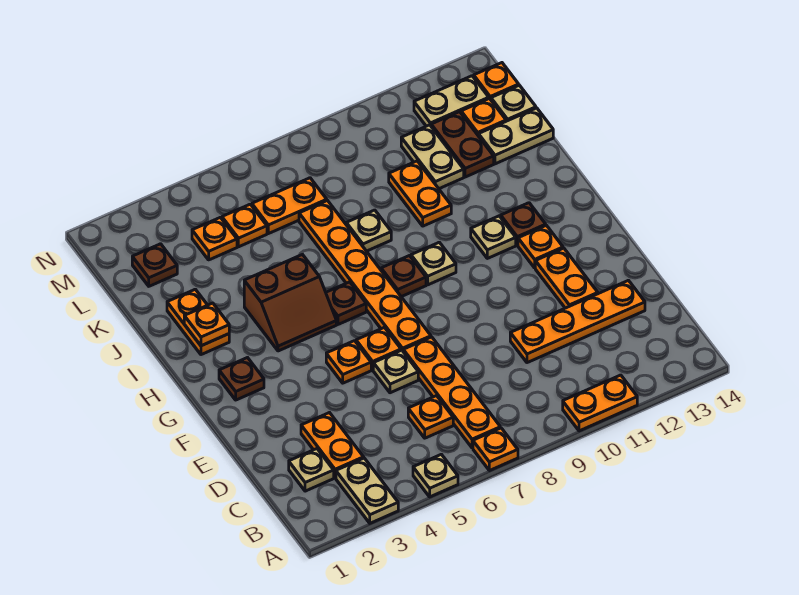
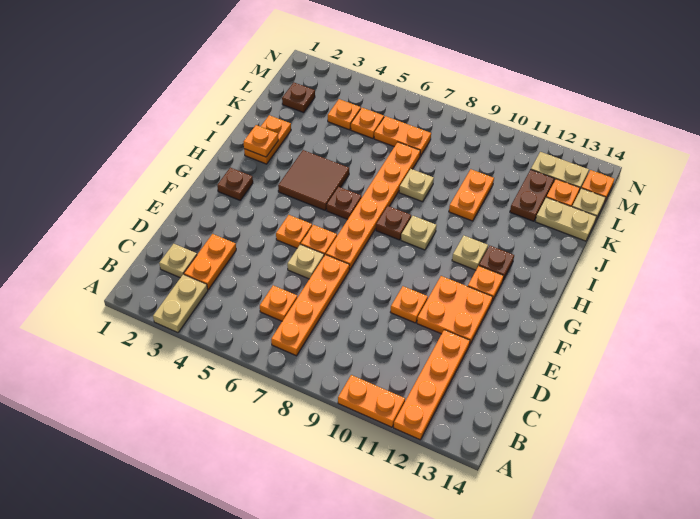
tan plate A5 level 1 -> none
orange plate A7 level 1 -> orange plate E10 level 1
orange plate D10:D13 level 1 -> orange plate A12:D12 level 1
orange plate E12:F12 level 1 -> orange plate E11:F12 level 1
brown slope H4:I5 level 1 top I -> brown tile H4:I5 level 1
tan plate K11:L11 level 1 -> none

